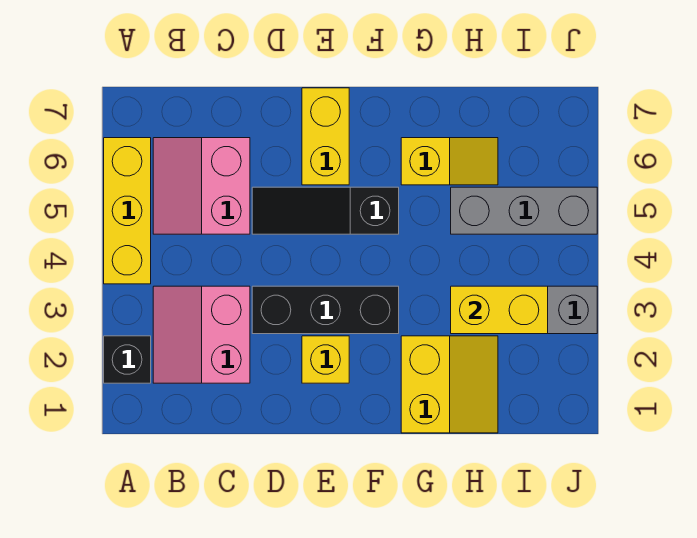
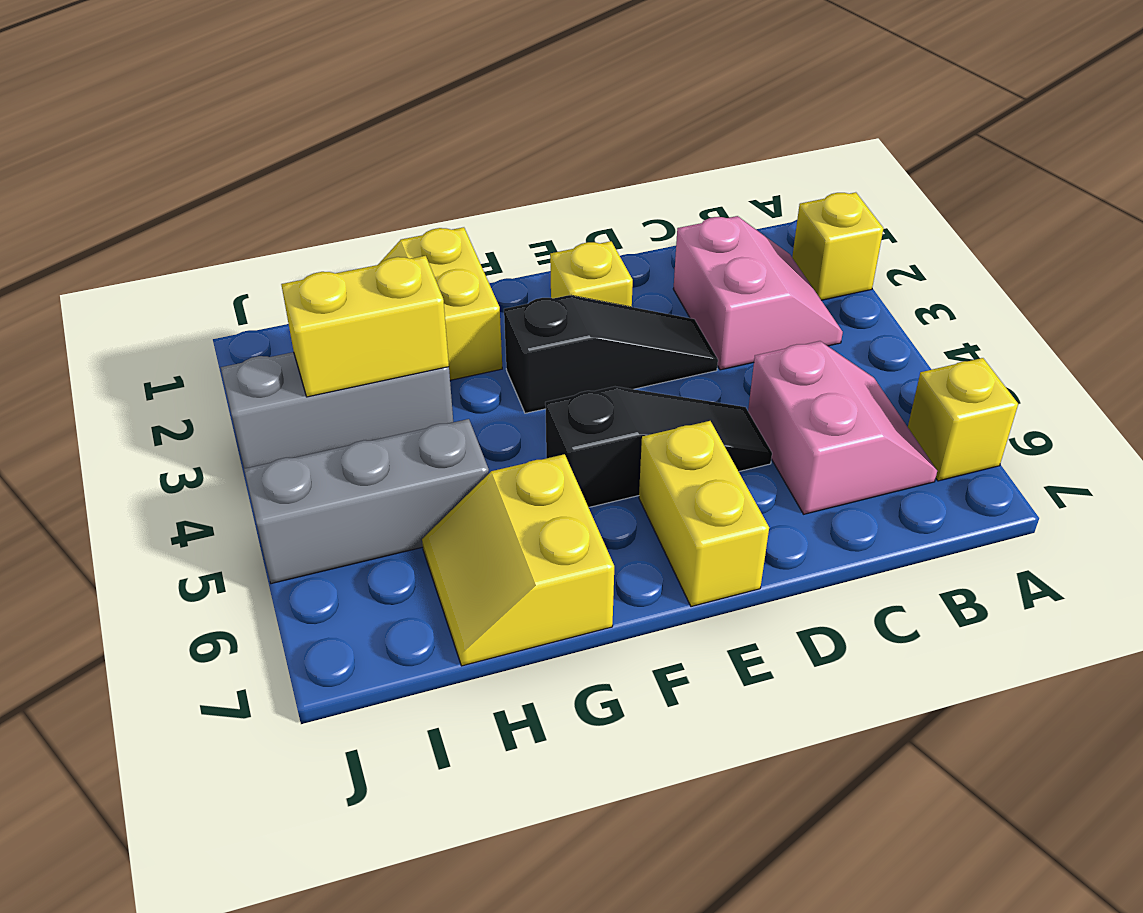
black brick A2 level 1 -> yellow brick A2 level 1
yellow brick A4:A6 level 1 -> yellow brick A6 level 1
black brick D3:F3 level 1 -> black slope D3:F3 level 1 top F
yellow slope G6:H6 level 1 top G -> yellow slope G6:H7 level 1 top G

